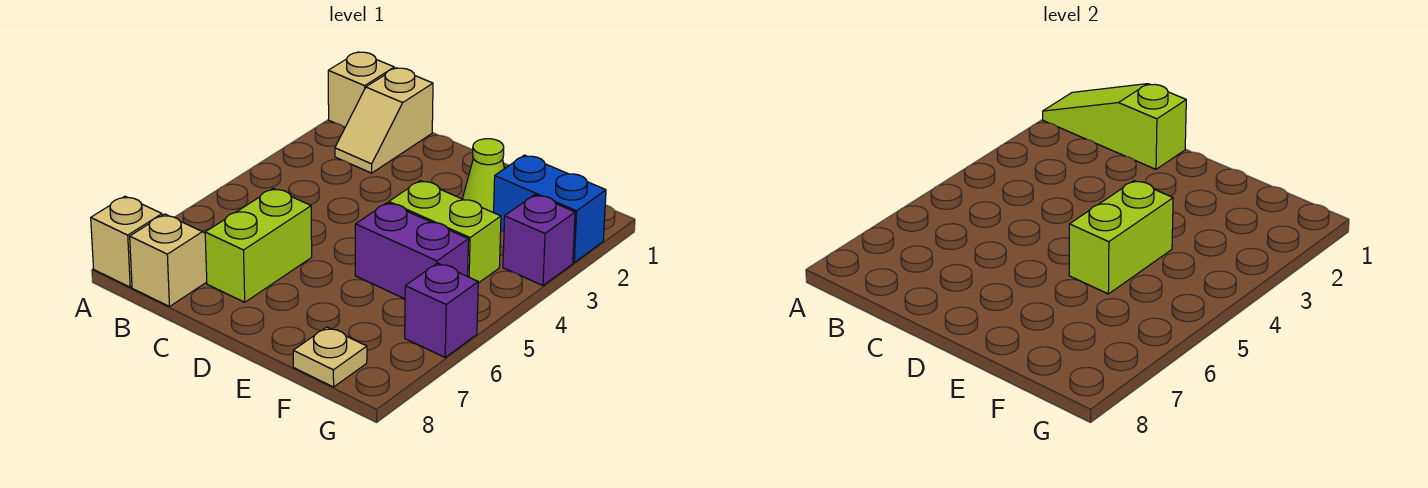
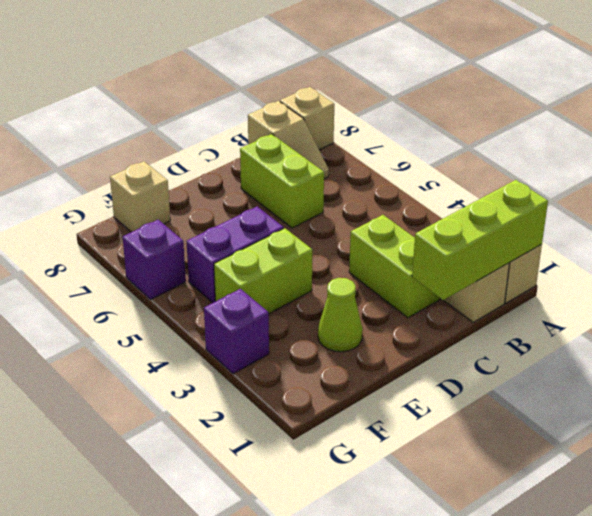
lime slope A1:C1 level 2 top C -> lime brick A1:C1 level 2
lime brick E4:E5 level 2 -> lime brick C2:C3 level 1
blue brick F2:G2 level 1 -> none
tan plate F8 level 1 -> tan brick F8 level 1

